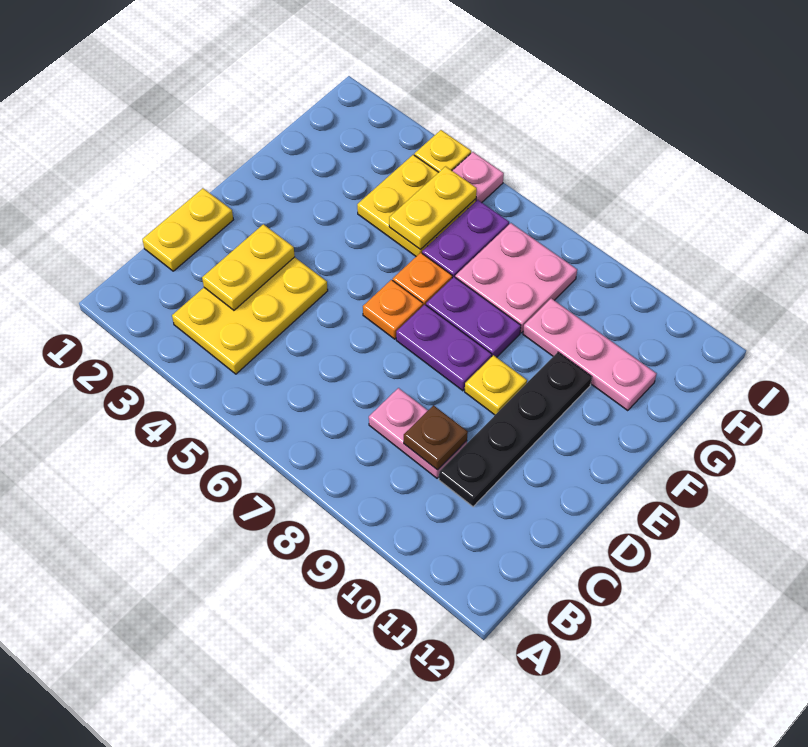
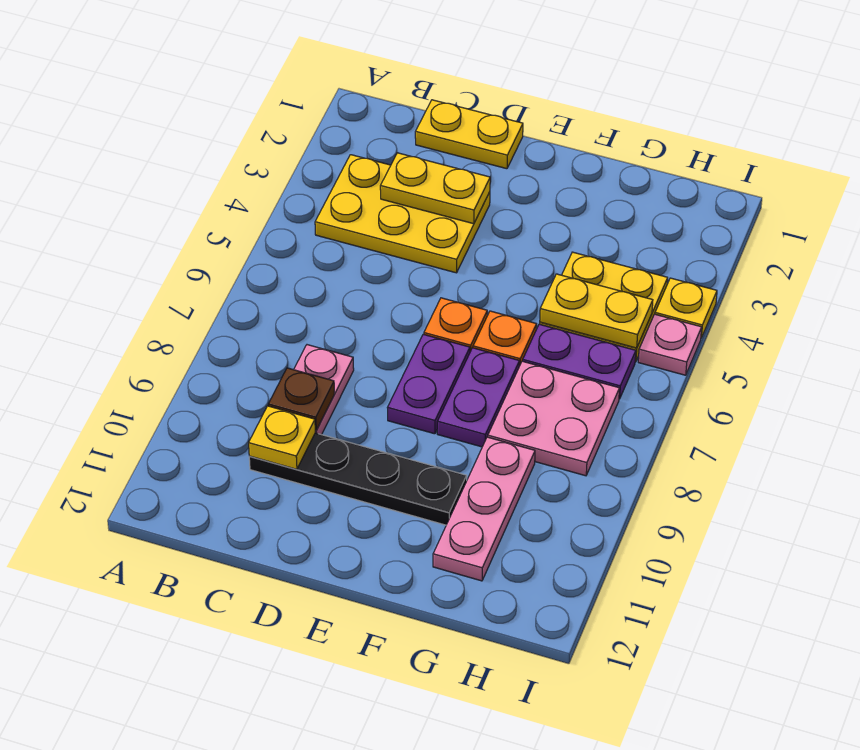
yellow plate E9 level 1 -> yellow plate C10 level 2

